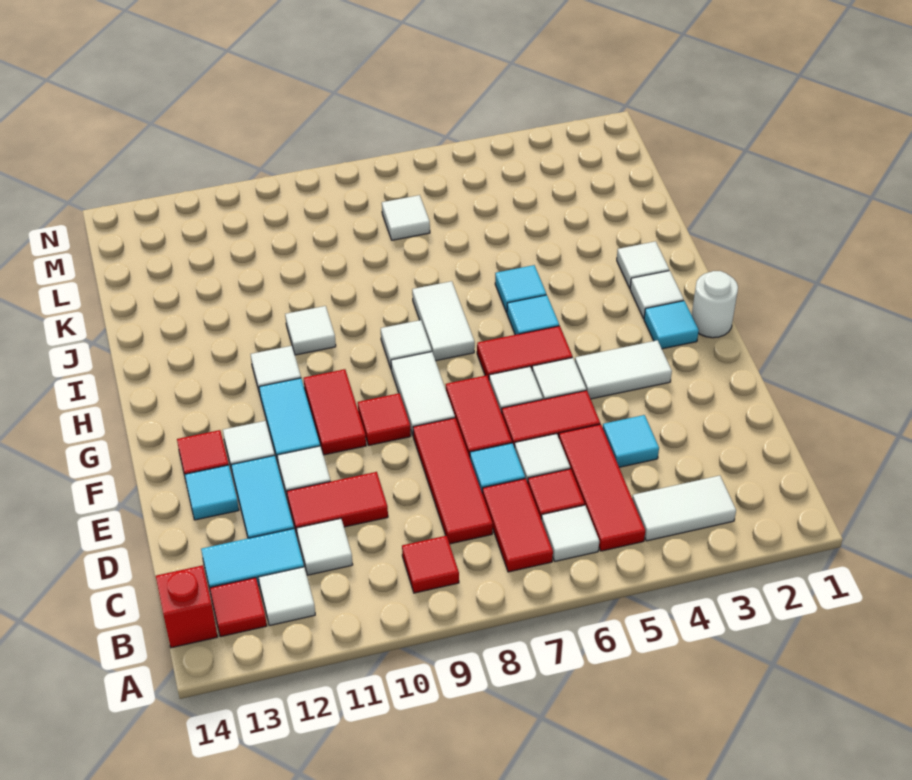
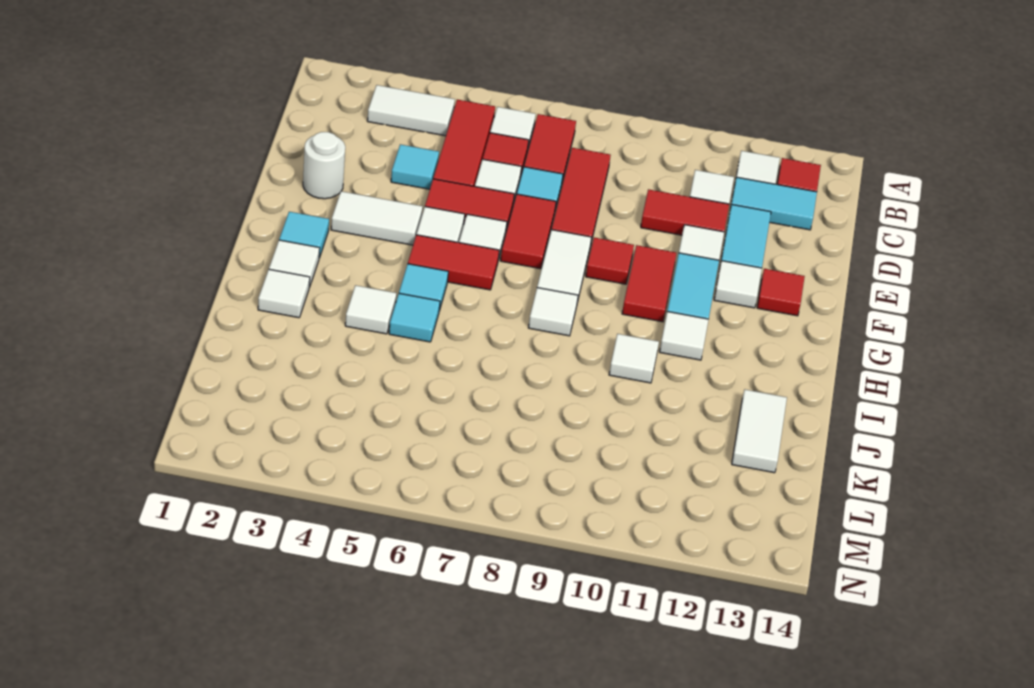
red tile B9 level 1 -> none
red brick B14 level 1 -> none
cyan tile E13 level 1 -> none
white round brick G1 level 1 -> white round brick E2 level 1
white tile H7:I7 level 1 -> white tile J13:K13 level 1
white tile L7 level 1 -> white tile I4 level 1

